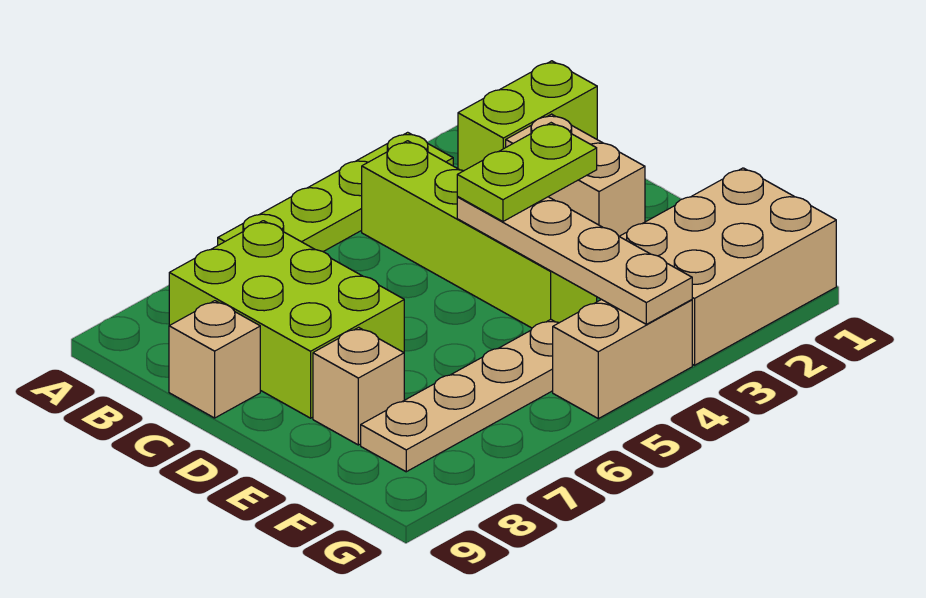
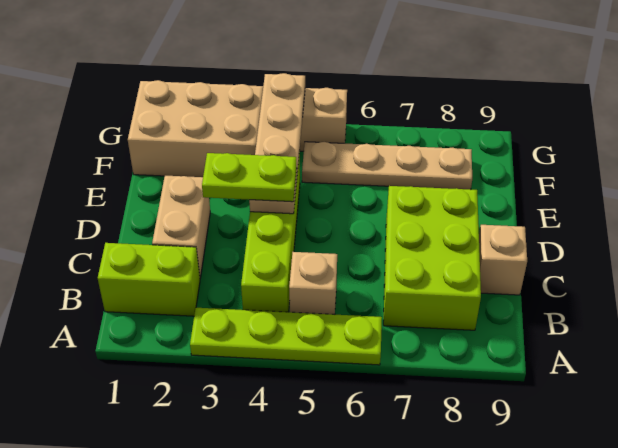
tan brick E8 level 1 -> tan brick B5 level 1

